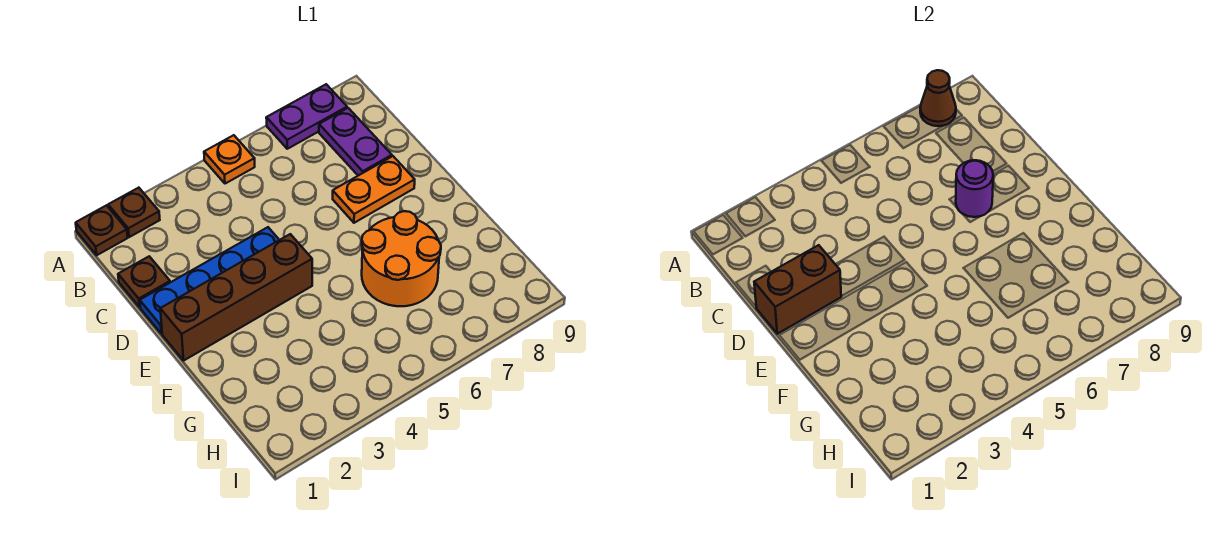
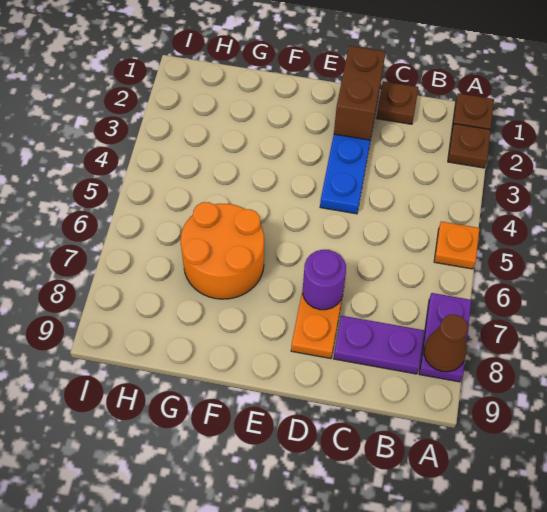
brown brick E1:E4 level 1 -> none

